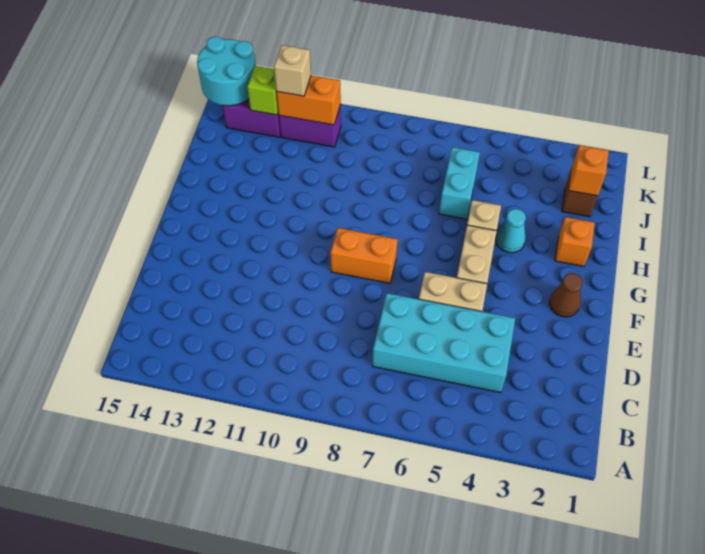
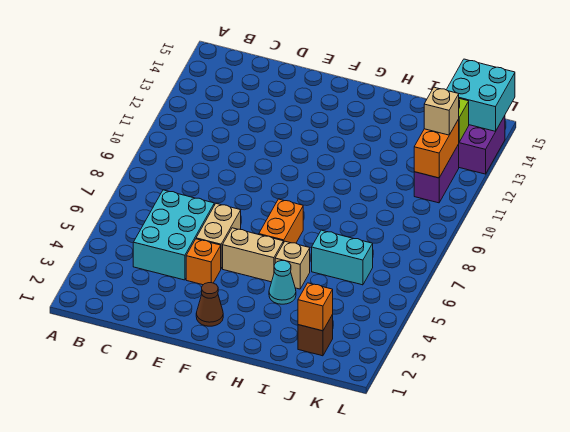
cyan brick C4:D7 level 1 -> cyan brick C4:D6 level 1
orange brick F8:F9 level 1 -> orange brick G6:G7 level 1
orange brick H2 level 1 -> orange brick E4 level 1
cyan round brick K14:L15 level 2 -> cyan brick K14:L15 level 2

